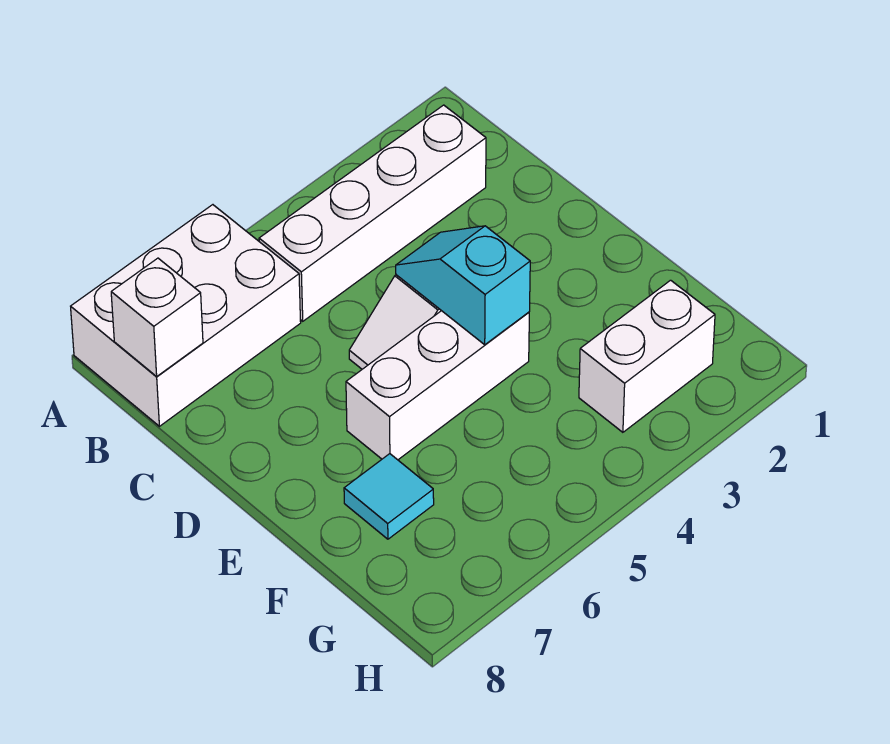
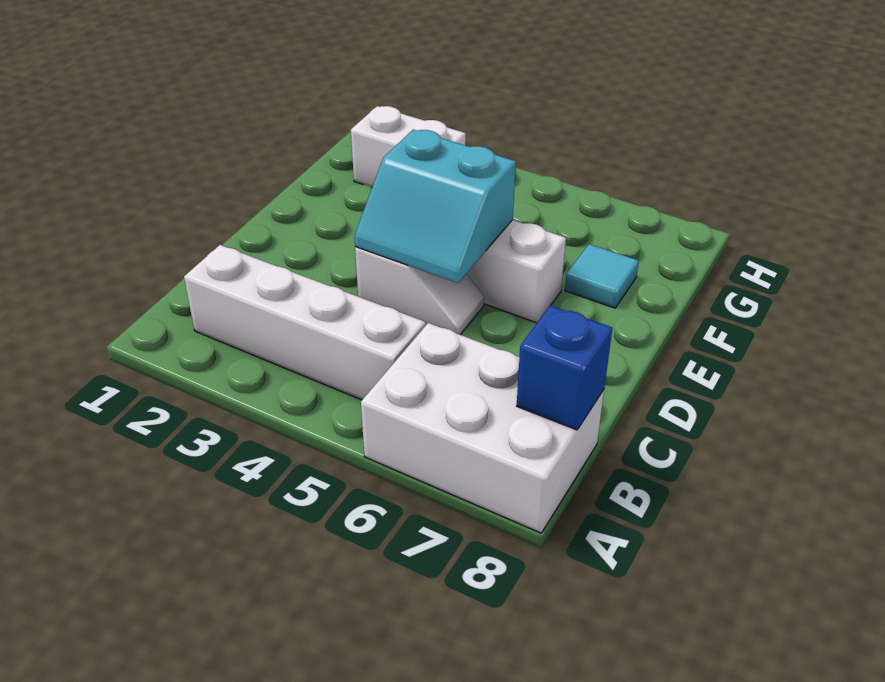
white brick B8 level 2 -> blue brick B8 level 2
cyan slope D4:E4 level 2 top E -> cyan slope D4:E5 level 2 top E

